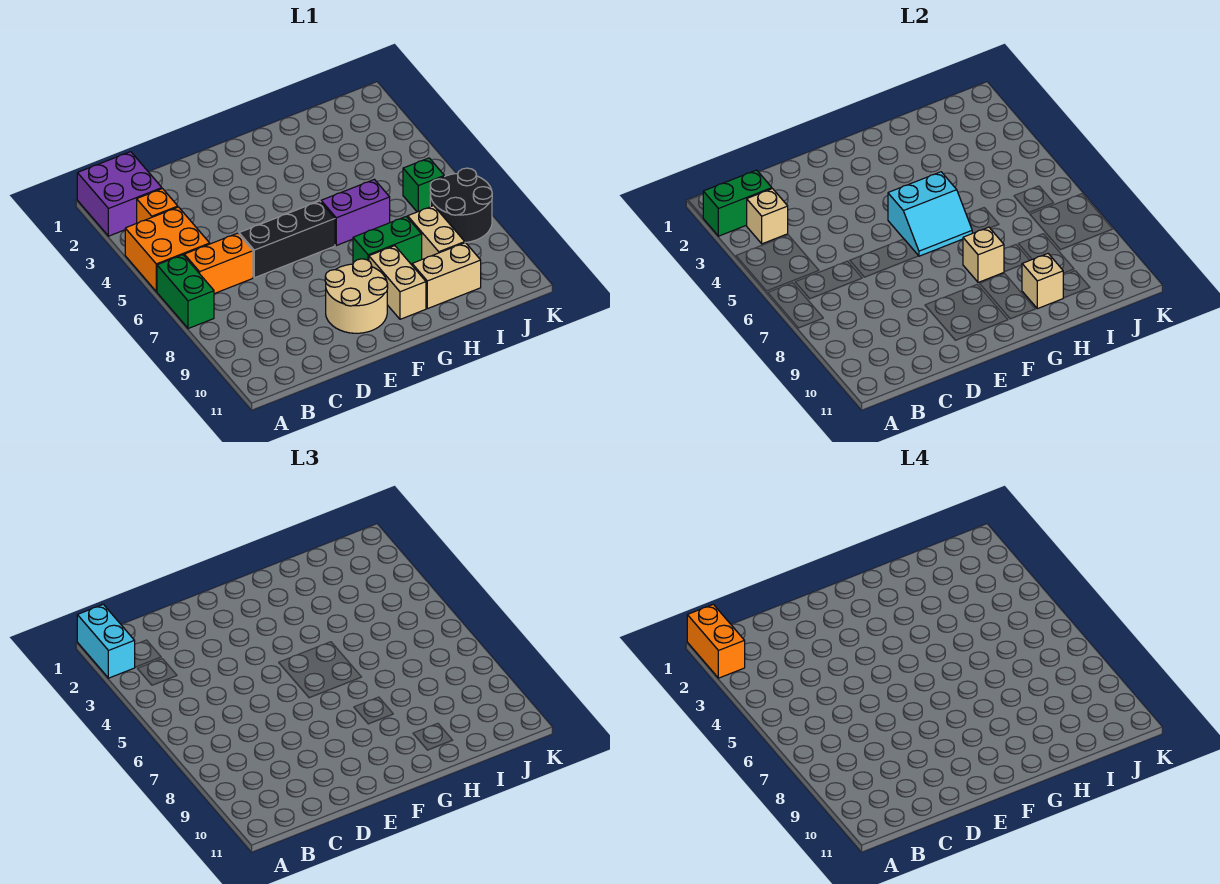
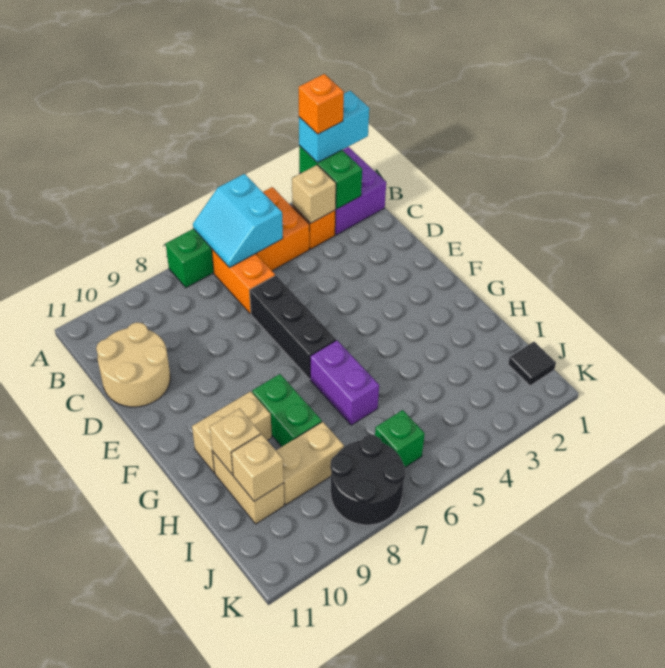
orange brick A1:A2 level 4 -> orange brick A2 level 4
tan round brick E9:F10 level 1 -> tan round brick C10:D11 level 1
cyan slope F5:G6 level 2 top 5 -> cyan slope A5:B6 level 2 top 5
tan brick G8 level 2 -> tan brick I10 level 2
none -> black tile J1 level 1

